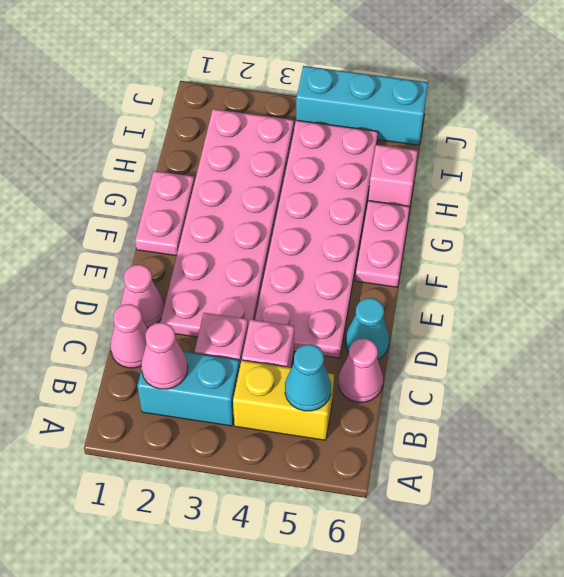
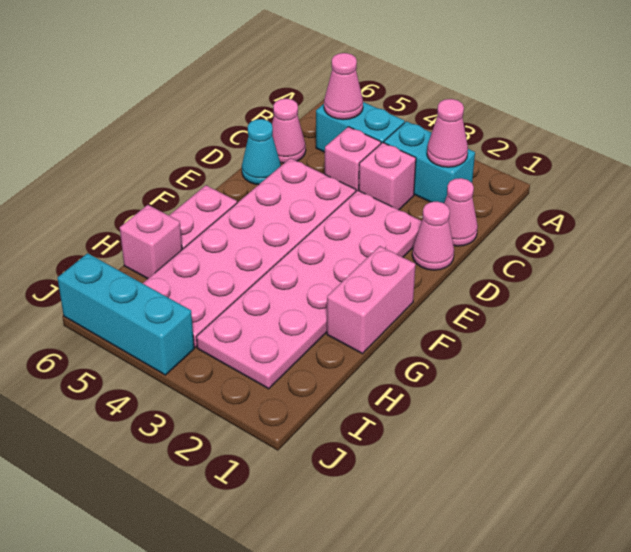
yellow brick B4:B5 level 1 -> cyan brick B4:B5 level 1
cyan cone B5 level 2 -> pink cone B5 level 2
pink plate F1:G1 level 1 -> pink brick F1:G1 level 1

